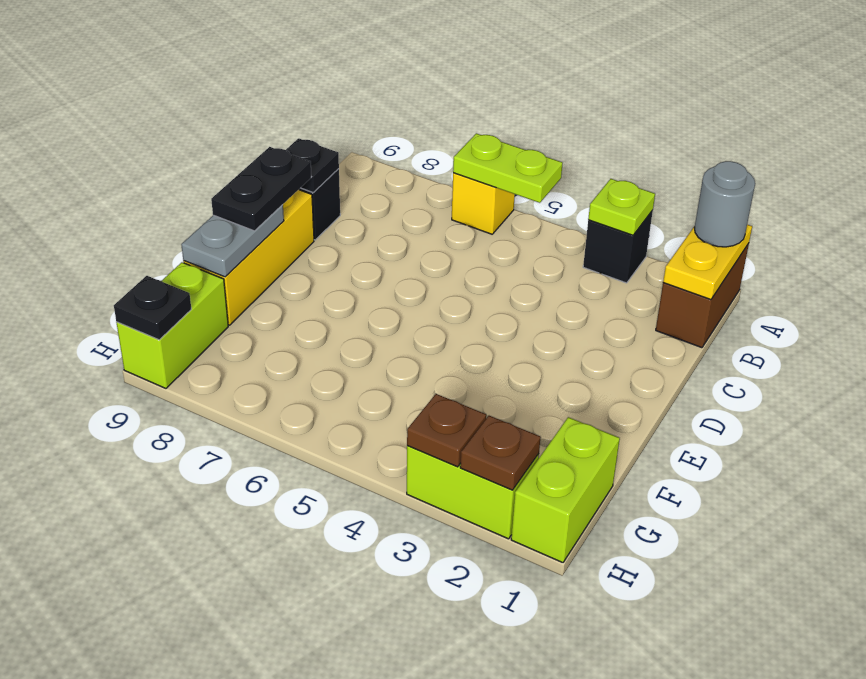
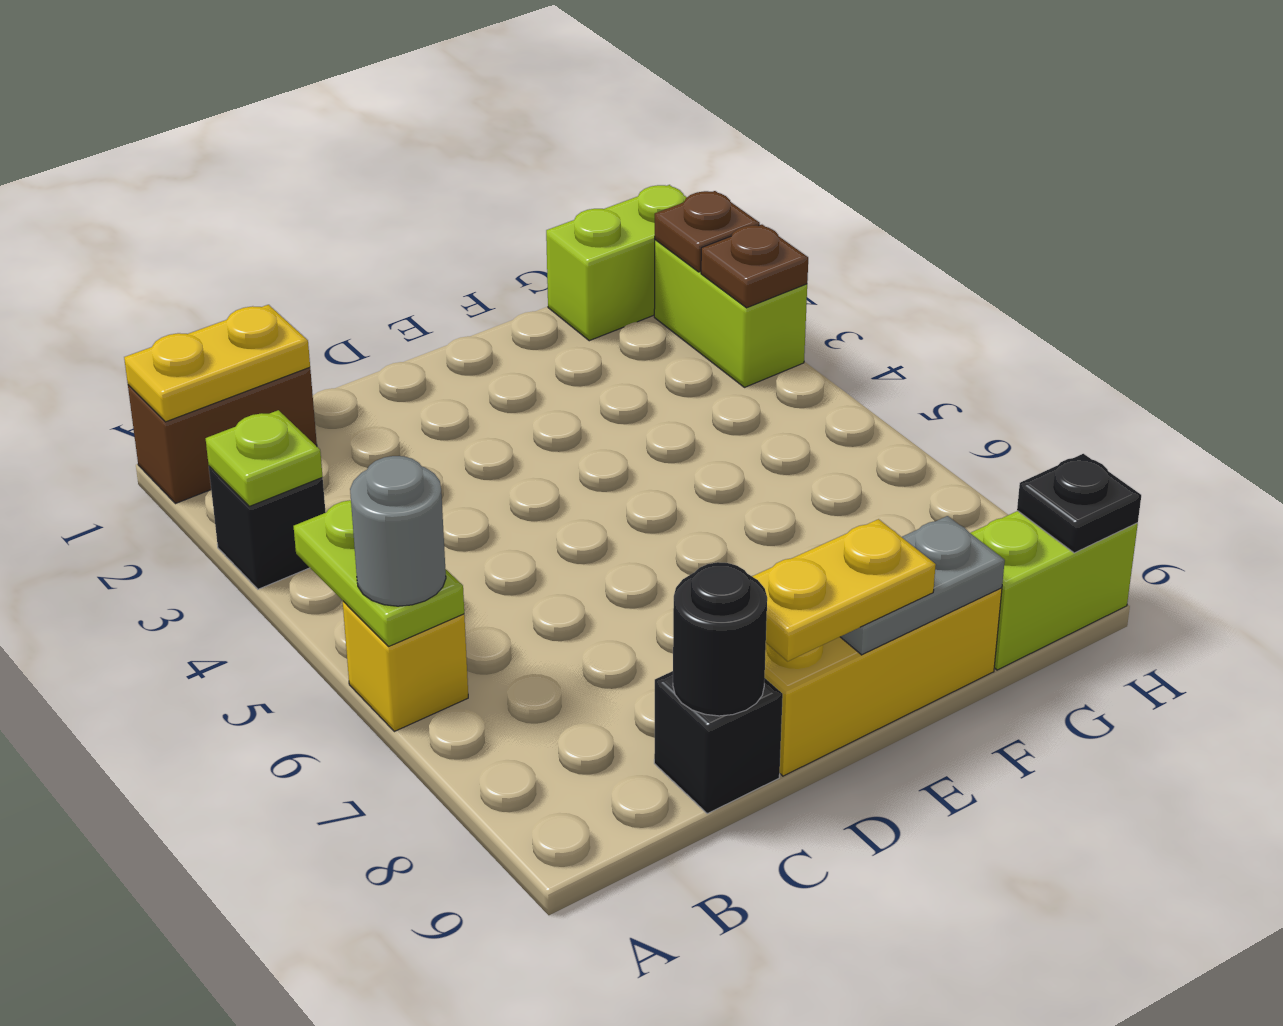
grey round brick A1 level 3 -> grey round brick A6 level 3
black plate C9 level 2 -> black round brick C9 level 2
black plate D9:E9 level 3 -> yellow plate D9:E9 level 3

